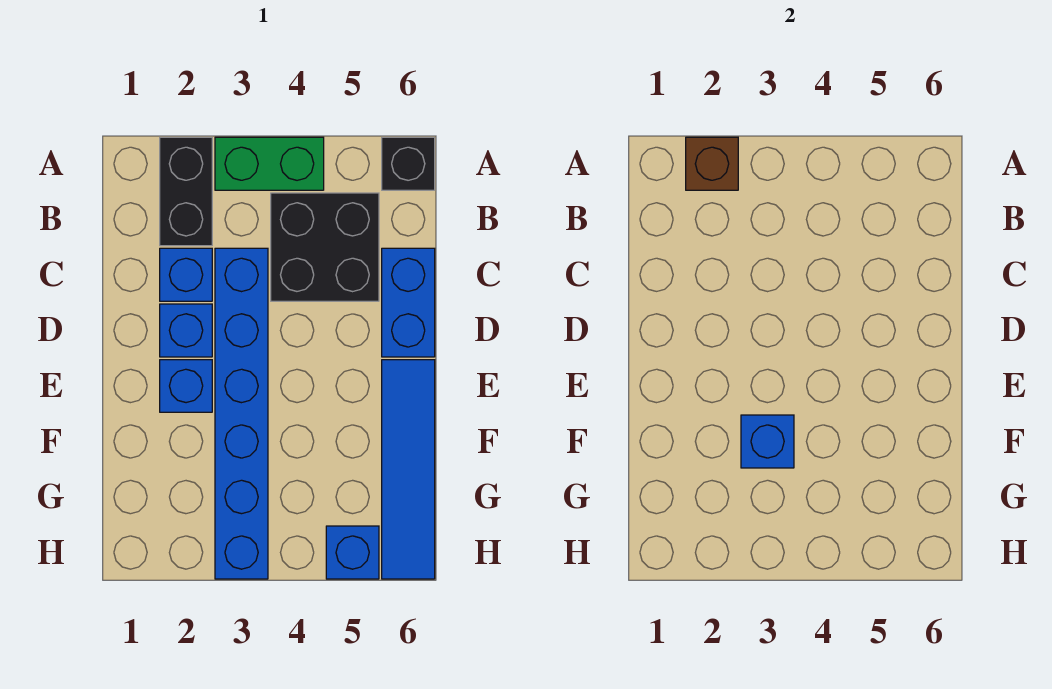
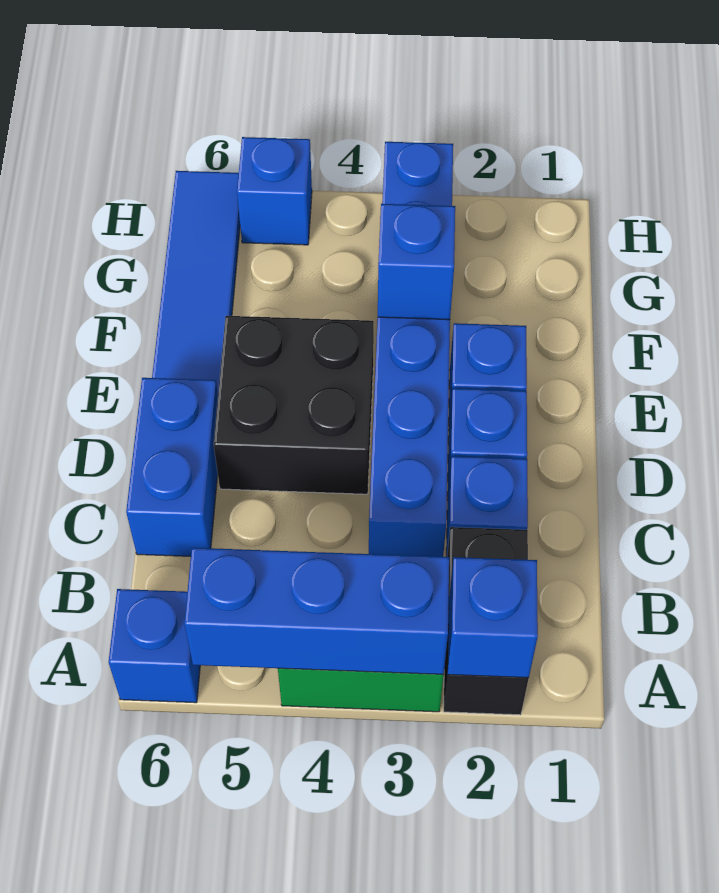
brown brick A2 level 2 -> blue brick A2 level 2
none -> blue brick A3:A5 level 2
black brick A6 level 1 -> blue brick A6 level 1
black brick B4:C5 level 1 -> black brick D4:E5 level 1

